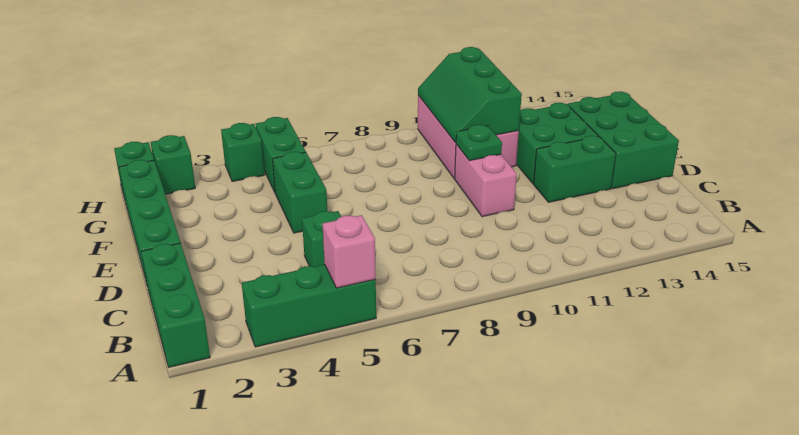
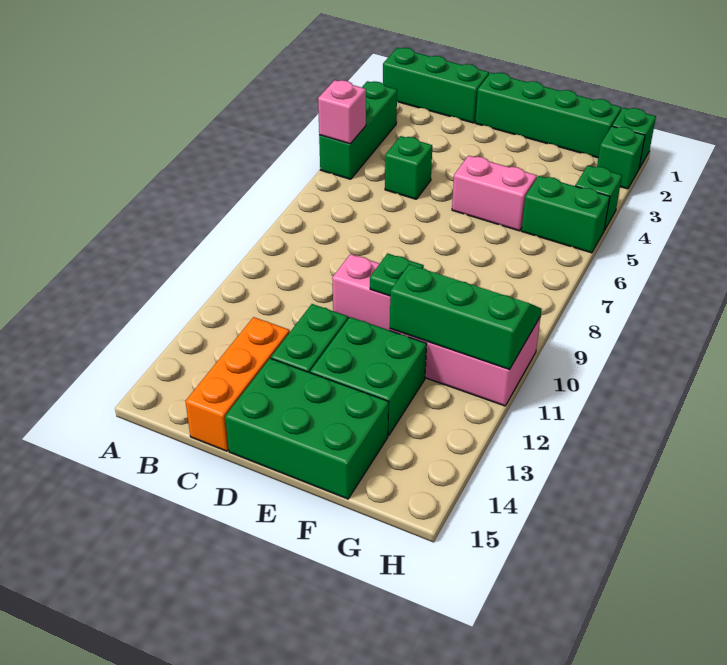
none -> orange brick C13:C15 level 1
green brick E5:F5 level 1 -> pink brick E5:F5 level 1

